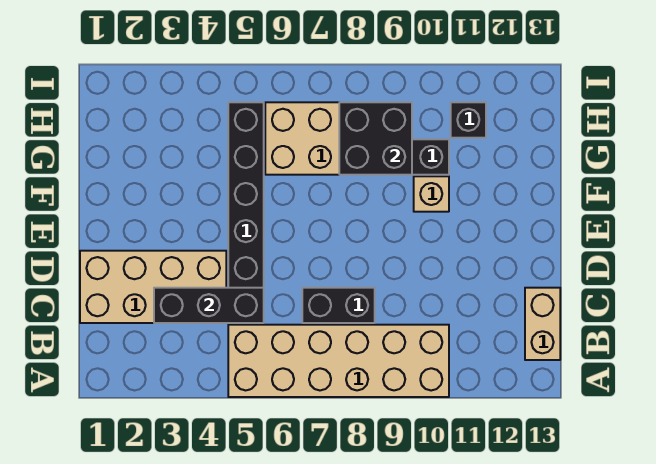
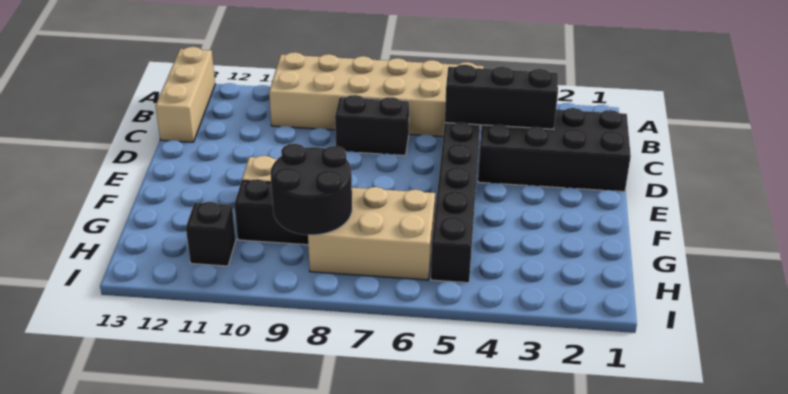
tan brick B13:C13 level 1 -> tan brick A13:C13 level 1
tan brick C1:D4 level 1 -> black brick C1:D4 level 1
black brick G8:H9 level 2 -> black round brick G8:H9 level 2

